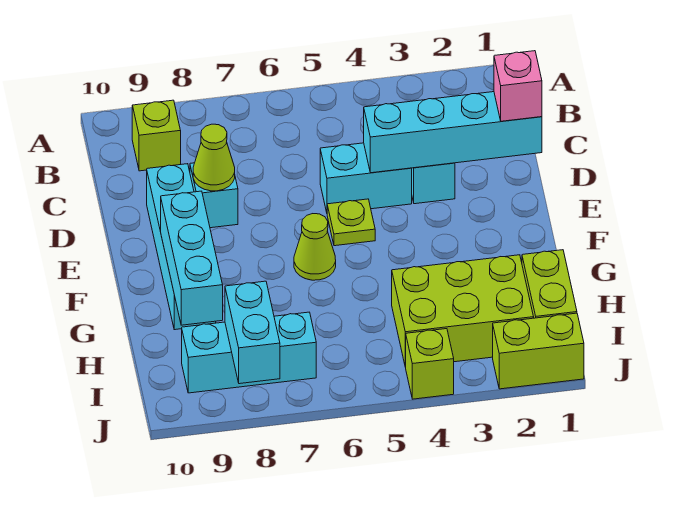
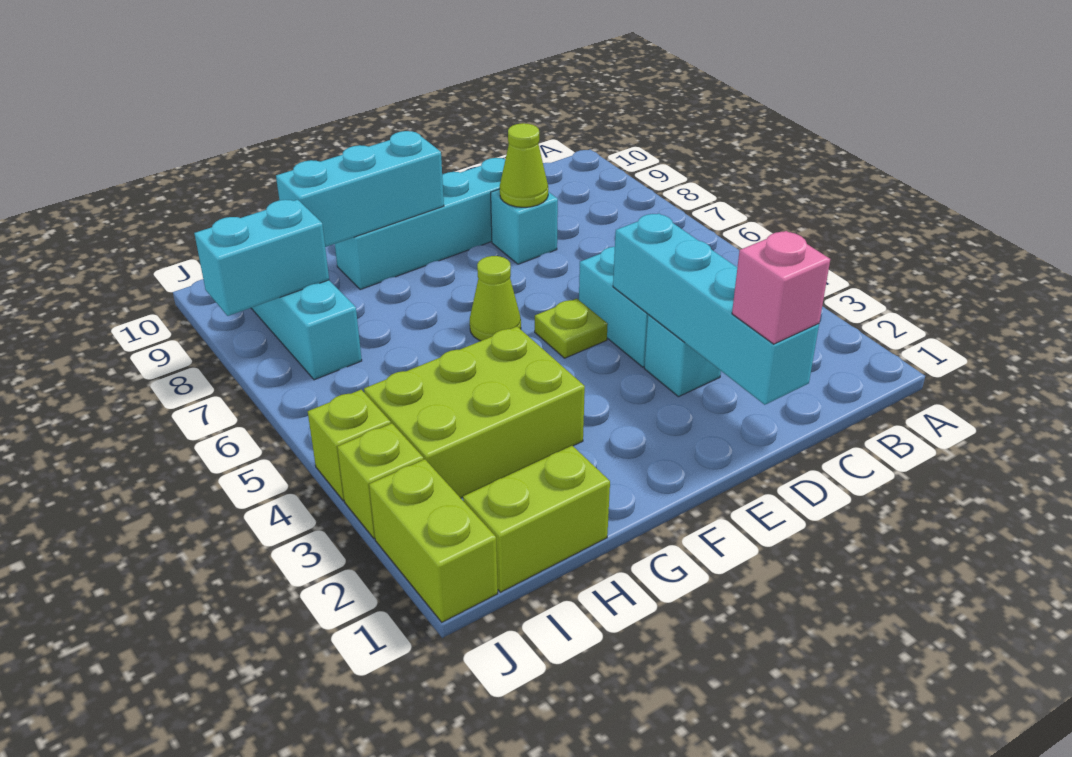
lime brick B9 level 1 -> lime brick J3 level 1
lime brick H2:I4 level 1 -> lime brick G3:I4 level 1

